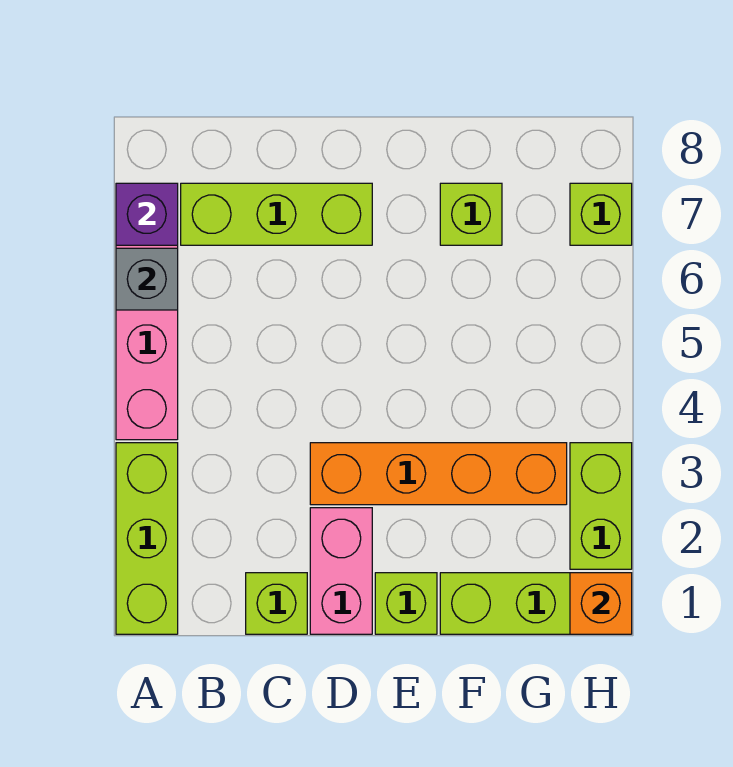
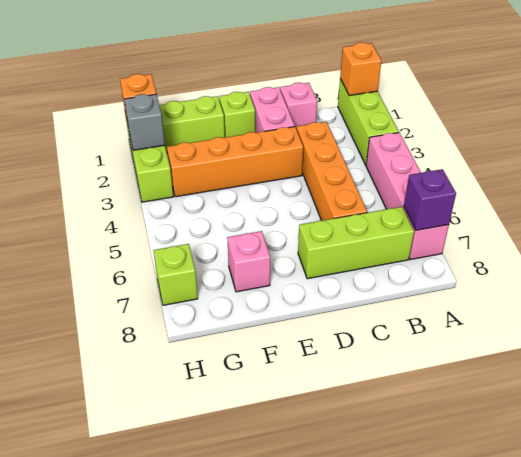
none -> orange brick A1 level 2
grey brick A6 level 2 -> grey brick H2 level 2
lime brick C1 level 1 -> pink brick C1 level 1
none -> orange brick C3:C6 level 1
lime brick F7 level 1 -> pink brick F7 level 1

